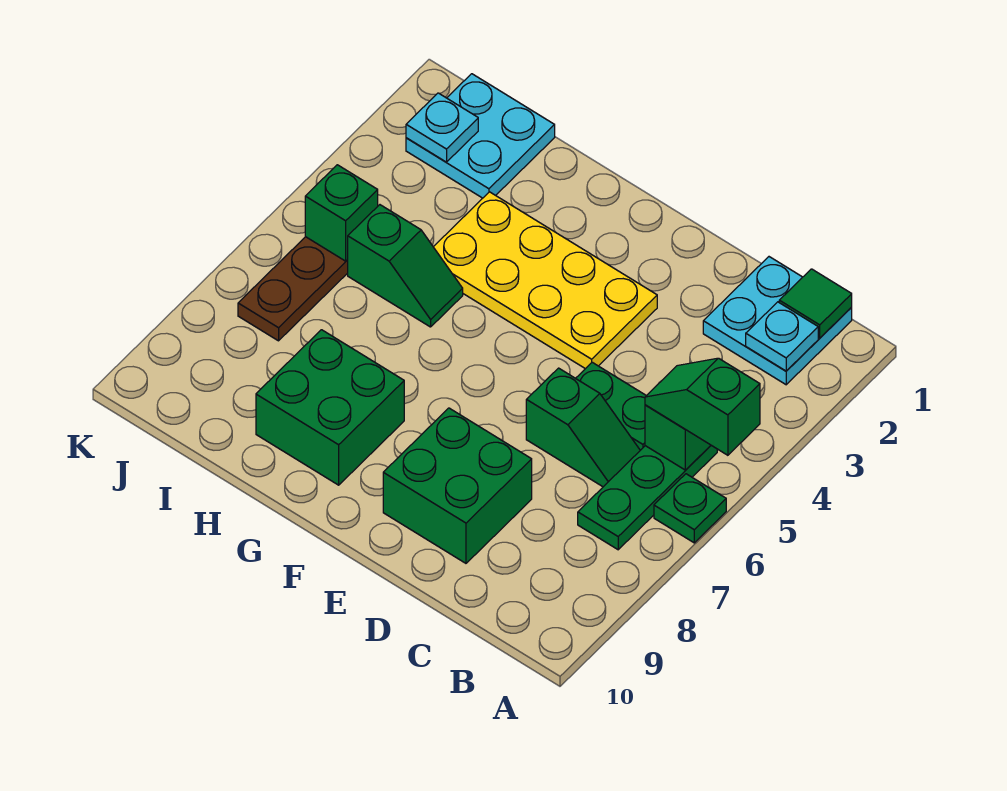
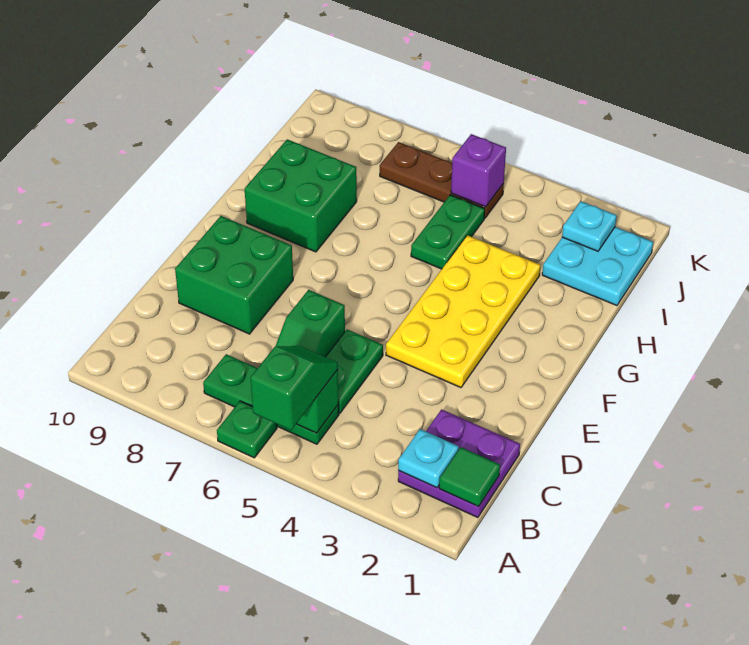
cyan plate B1:C2 level 1 -> purple plate B1:C2 level 1
green slope H5:I5 level 1 top I -> green plate H5:I5 level 1
green brick J5 level 2 -> purple brick J5 level 2

